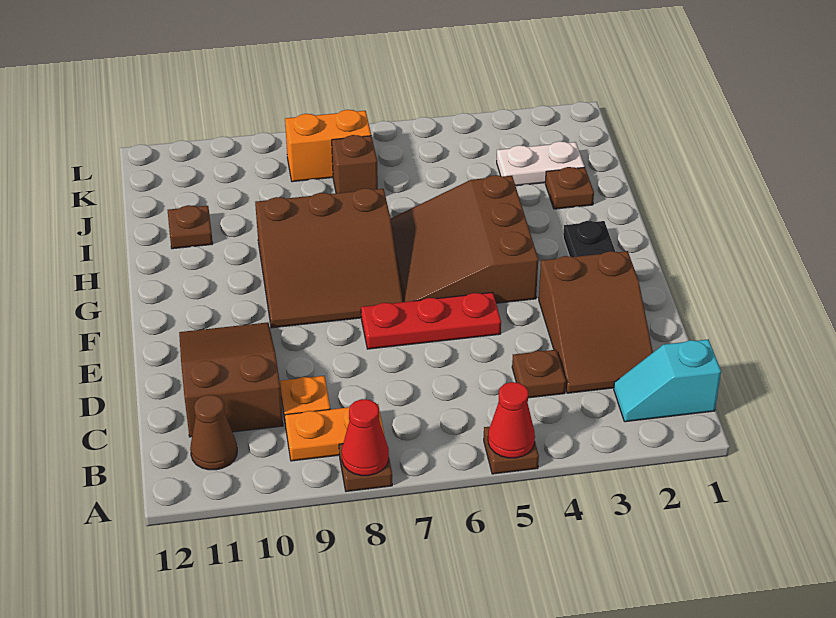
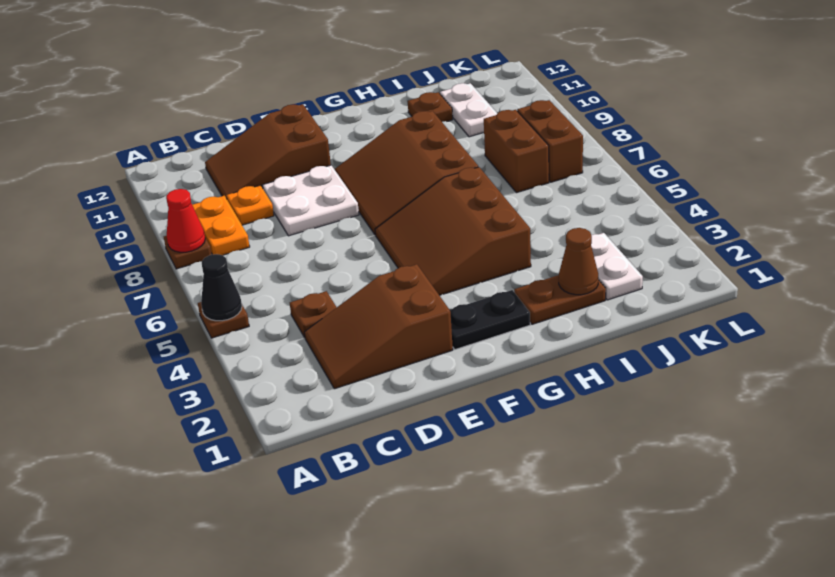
red cone A5 level 2 -> black cone A5 level 2
cyan slope B1:B2 level 1 top 1 -> none
brown cone B11 level 1 -> brown cone I2 level 2
brown slope C10:E11 level 1 top C -> brown slope C10:E11 level 1 top E
none -> white plate D8:E9 level 1
red plate E5:E7 level 1 -> none
brown slope F4:H6 level 1 top 4 -> brown slope F4:H6 level 1 top H
brown plate I2 level 1 -> brown plate H2:I2 level 1
brown brick J7 level 1 -> brown brick J7:J8 level 1
none -> white plate J10:J11 level 1
orange brick K7:K8 level 1 -> brown brick K7:K8 level 1

